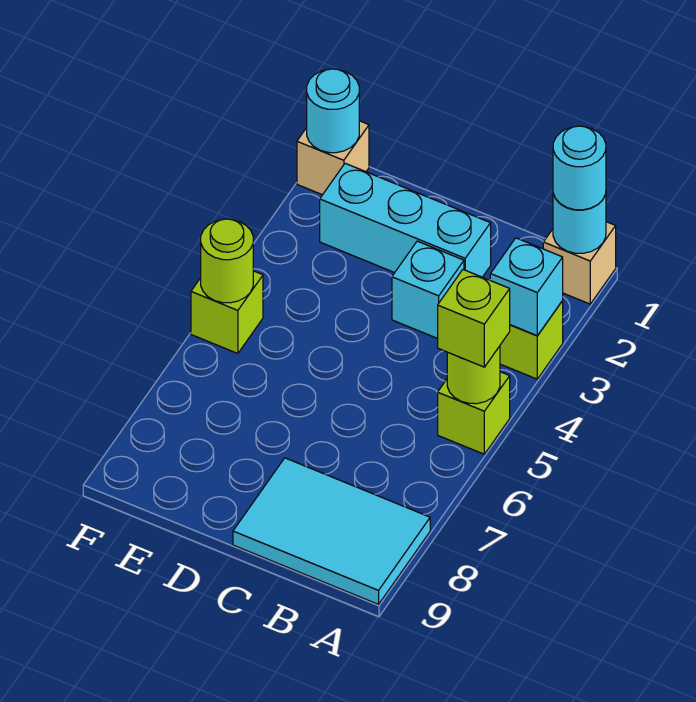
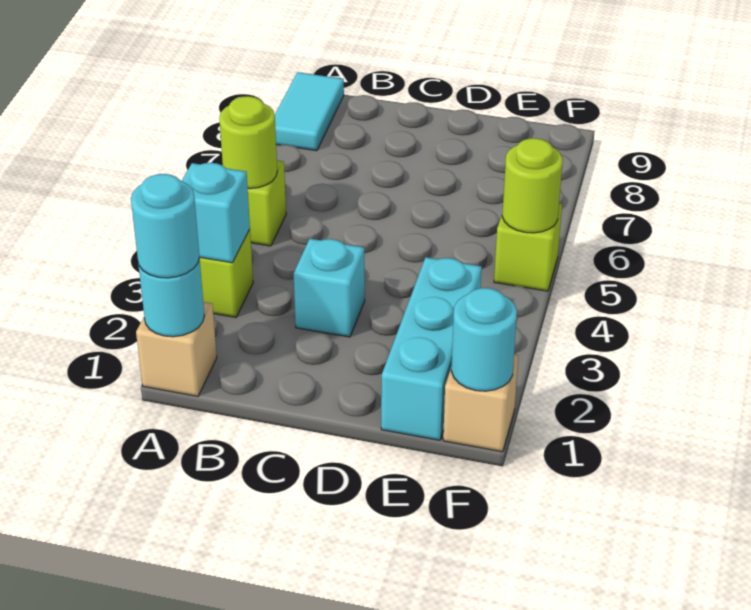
lime brick A5 level 3 -> none
cyan tile A8:C9 level 1 -> cyan tile A8:A9 level 1
cyan brick C2:E2 level 1 -> cyan brick E1:E3 level 1

